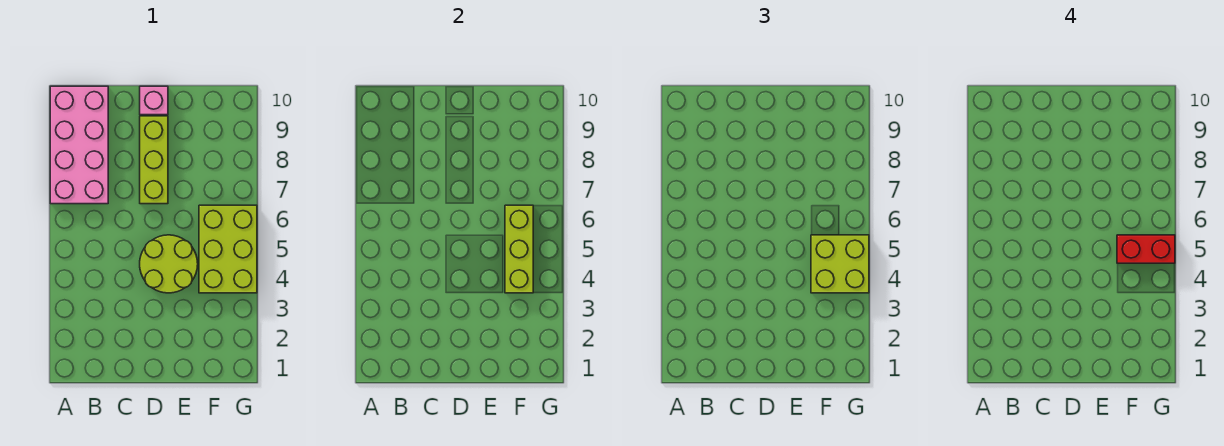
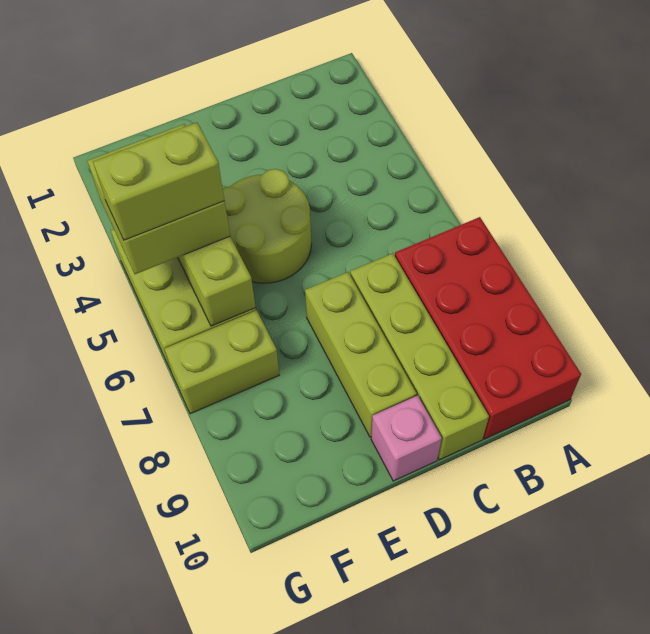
pink brick A7:B10 level 1 -> red brick A7:B10 level 1
none -> lime brick C7:C10 level 1
red brick F5:G5 level 4 -> lime brick F5:G5 level 4
none -> lime brick F7:G7 level 1

